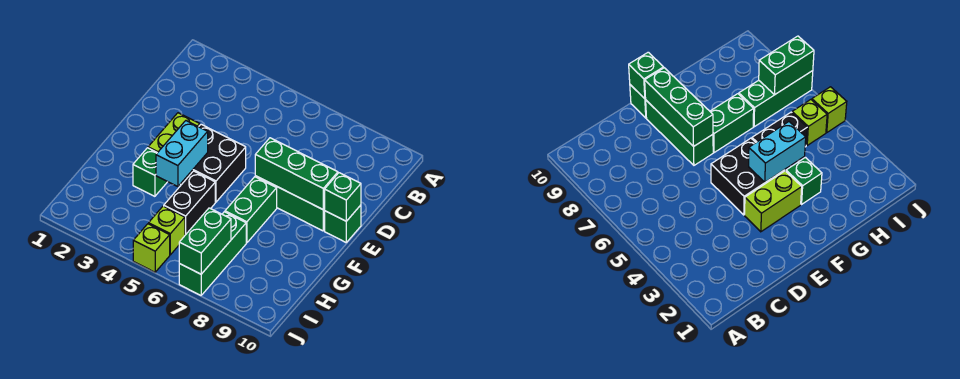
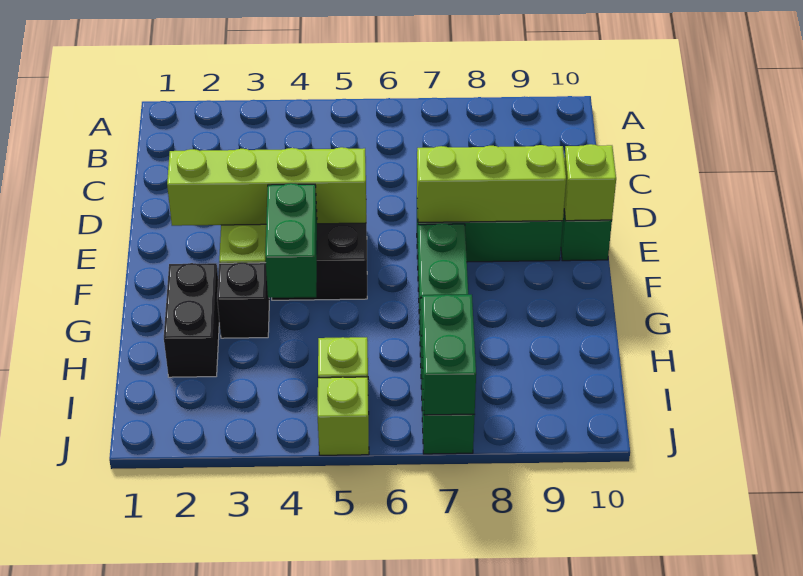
none -> lime brick E2:E5 level 2
green brick E7:E9 level 2 -> lime brick E7:E9 level 2
green brick E10 level 2 -> lime brick E10 level 2
cyan brick F4:G4 level 2 -> green brick F4:G4 level 2
green brick G3 level 1 -> black brick G3 level 1
black brick G5:H5 level 1 -> black brick G2:H2 level 1

